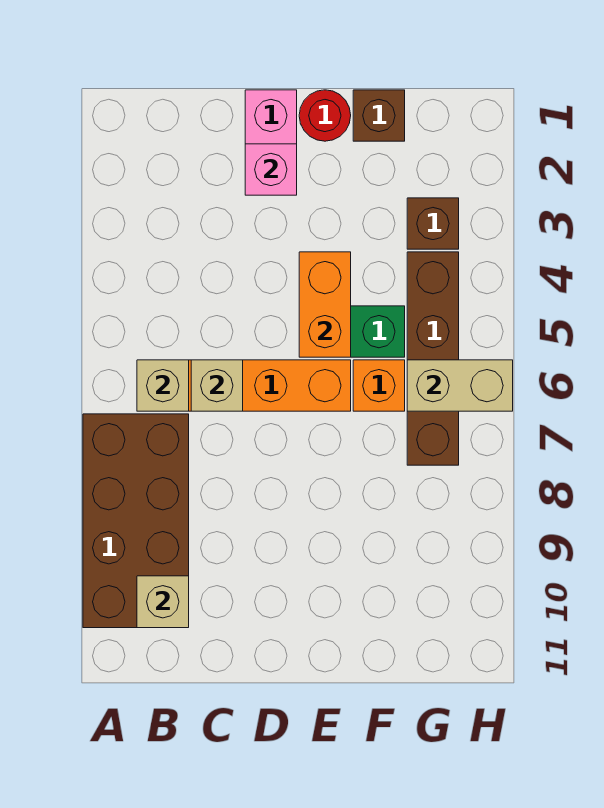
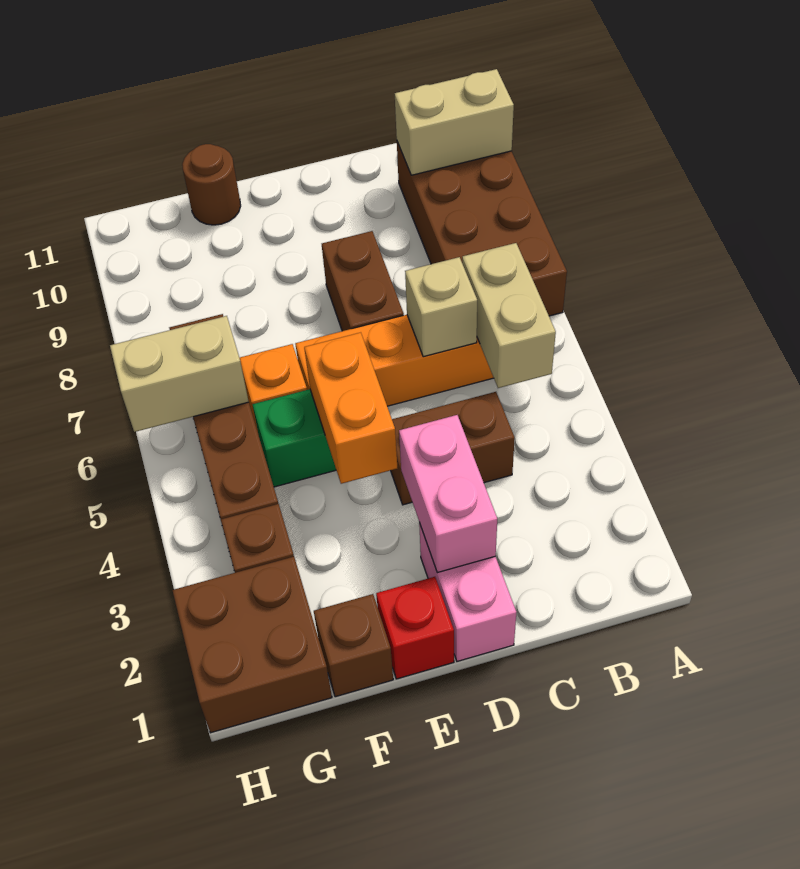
tan brick B6 level 2 -> tan brick B5:B6 level 2
tan brick B10 level 2 -> tan brick A10:B10 level 2
none -> brown brick C4:D4 level 1
pink brick D2 level 2 -> pink brick D2:D3 level 2
none -> brown brick D7:D8 level 1
red round brick E1 level 1 -> red brick E1 level 1
none -> brown round brick F11 level 1
none -> brown brick G1:H2 level 1

